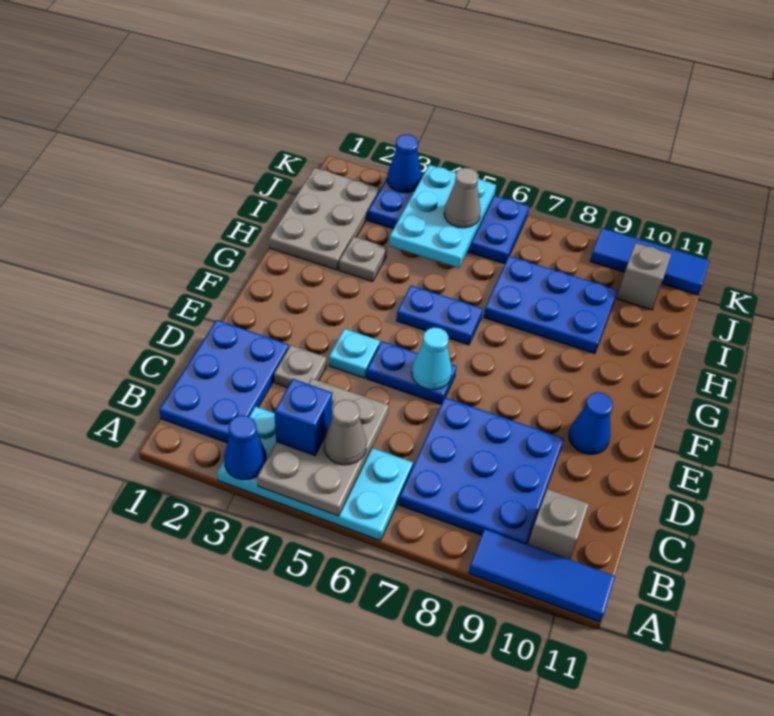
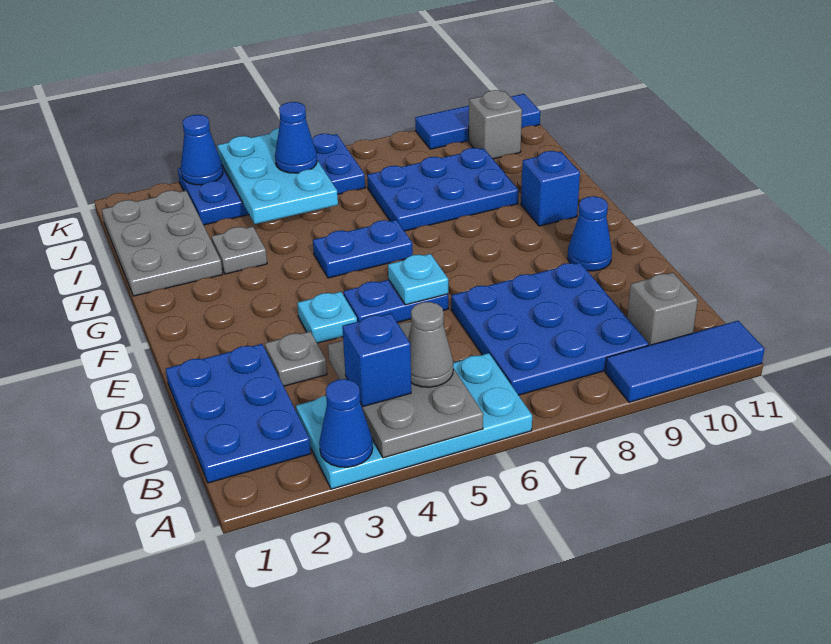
cyan cone E6 level 2 -> cyan plate E6 level 2
none -> blue brick G10 level 1
grey cone J5 level 3 -> blue cone J5 level 3

